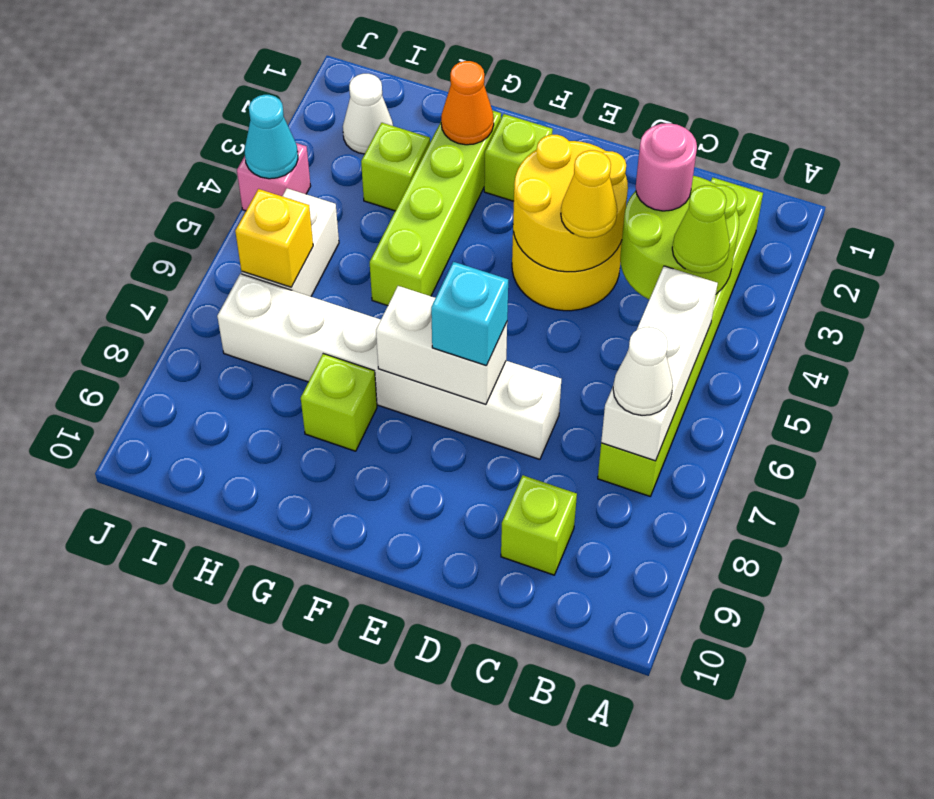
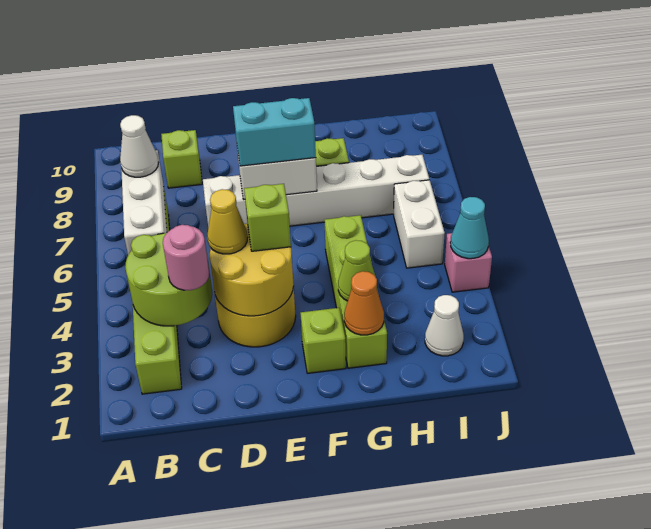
lime cone B4 level 3 -> lime cone G3 level 2
cyan brick E7 level 3 -> cyan brick E7:F7 level 3
lime brick H3 level 1 -> lime brick E4 level 3
yellow brick I6 level 2 -> none

